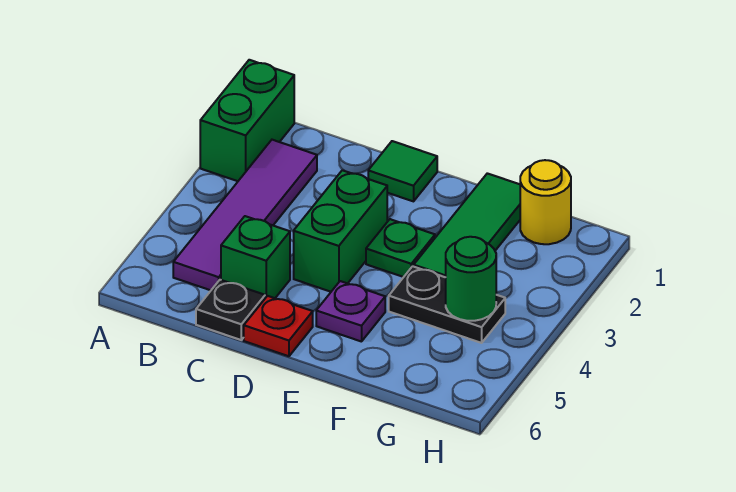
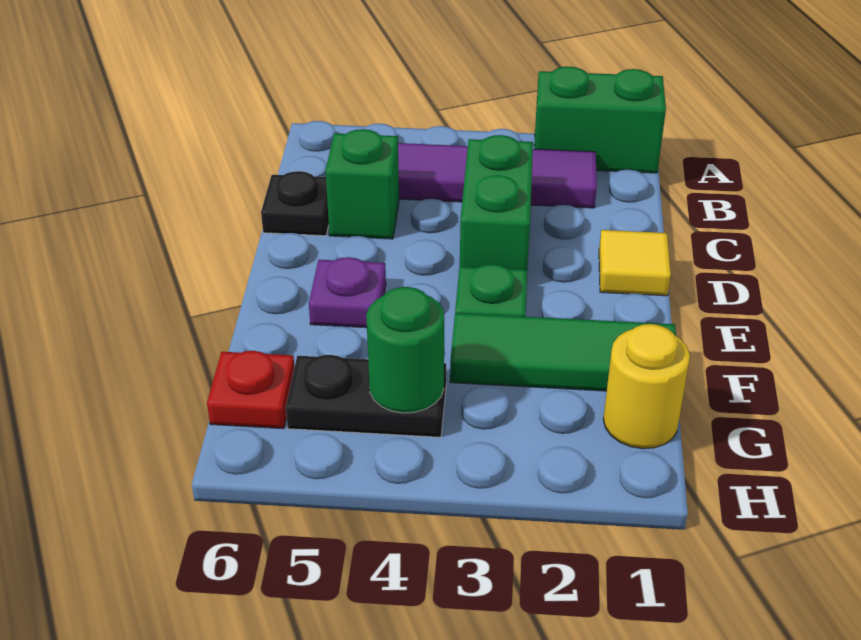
green tile D1 level 1 -> yellow tile D1 level 1
green brick D3:D4 level 1 -> green brick C3:D3 level 1
red plate D6 level 1 -> red plate G6 level 1
black plate F4:G4 level 1 -> black plate G4:G5 level 1

